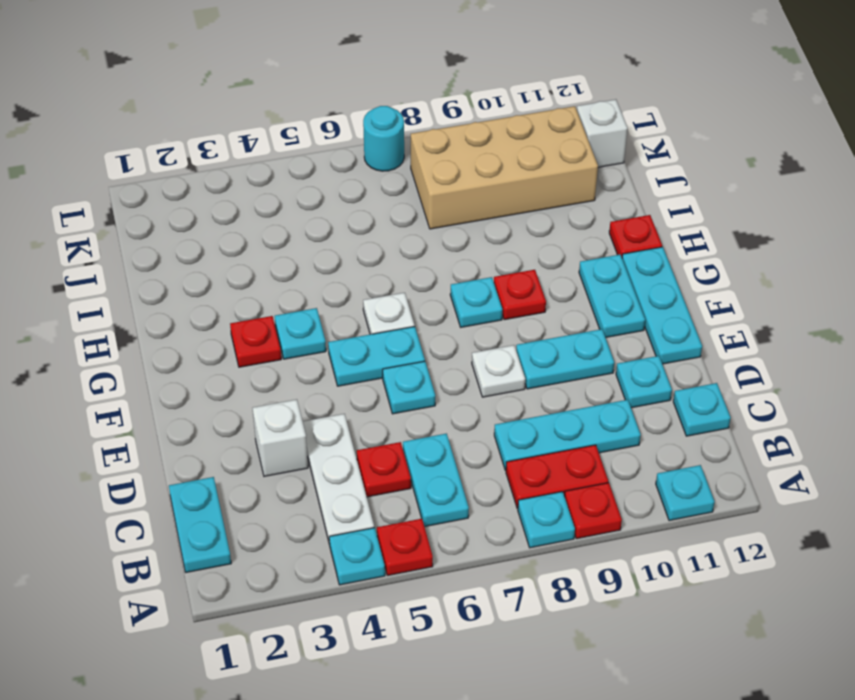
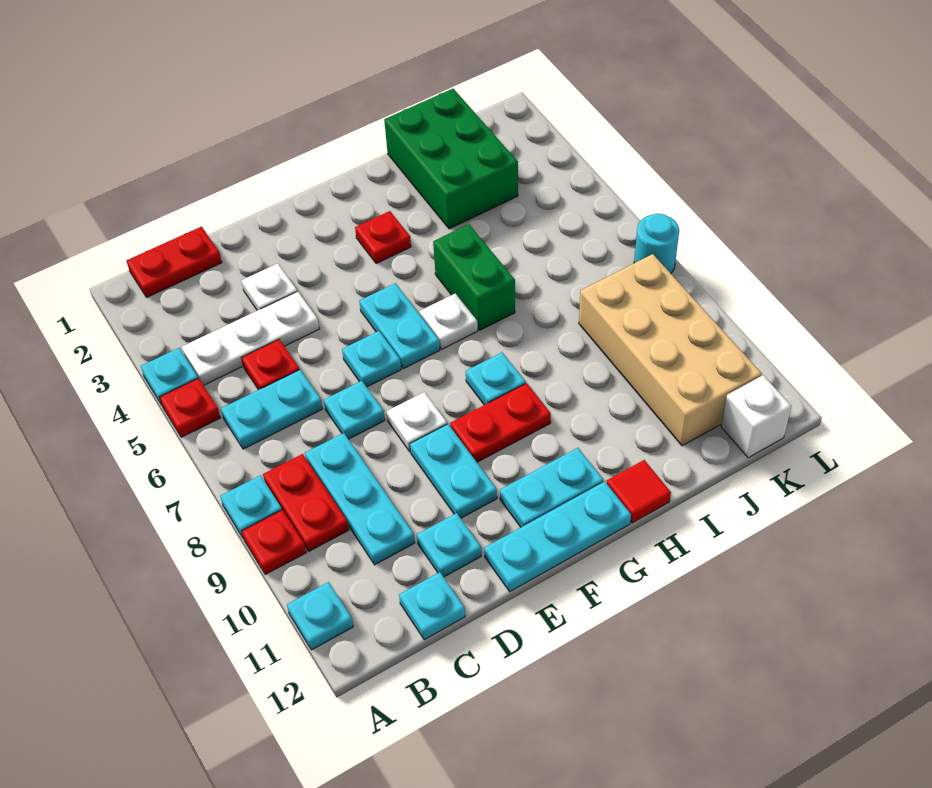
cyan plate B1:C1 level 1 -> red plate B1:C1 level 1
white brick D3 level 1 -> white plate D3 level 1
cyan plate G4 level 1 -> cyan plate D7 level 1
red plate G9 level 1 -> red plate F9:G9 level 1
none -> green brick H5:H6 level 1
red plate H12 level 1 -> red tile H12 level 1
none -> green brick I1:J3 level 1

